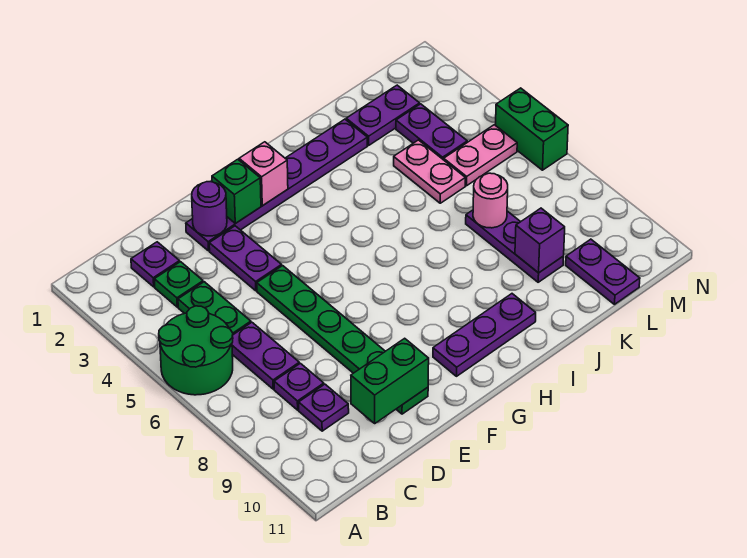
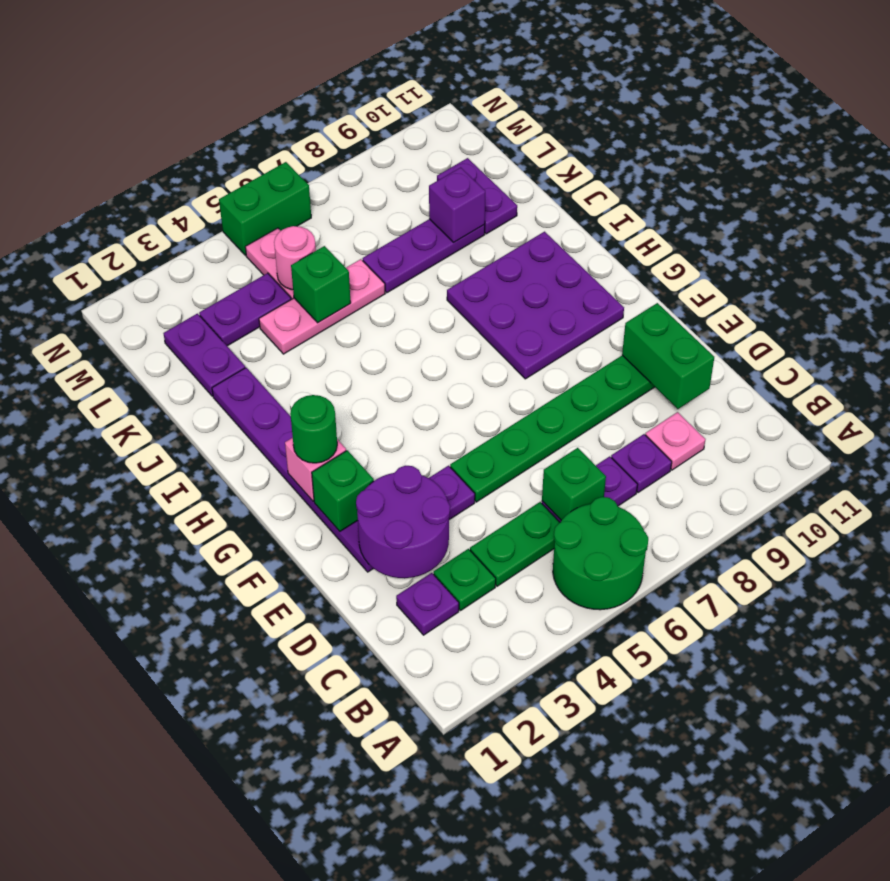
none -> green brick C6 level 2
purple plate C9 level 1 -> pink plate C9 level 1
purple round brick E2 level 2 -> purple round brick D2:E3 level 2
none -> green round brick G2 level 3
purple plate G10:I10 level 1 -> purple plate G8:I10 level 1
pink plate K4:K5 level 1 -> pink plate K4:K6 level 1
none -> green brick K5 level 2
pink round brick K7 level 2 -> pink round brick L5 level 2
purple plate L10:L11 level 1 -> purple plate K10:L10 level 1

